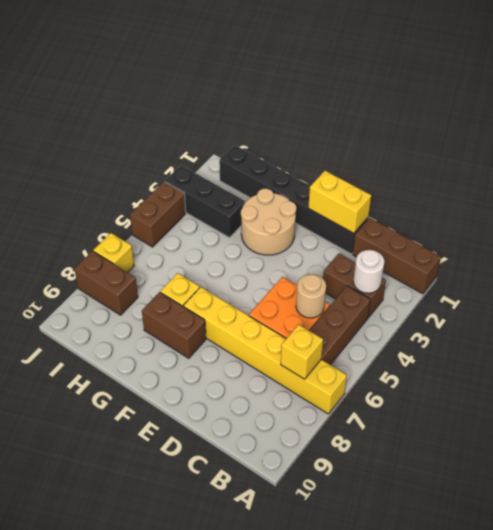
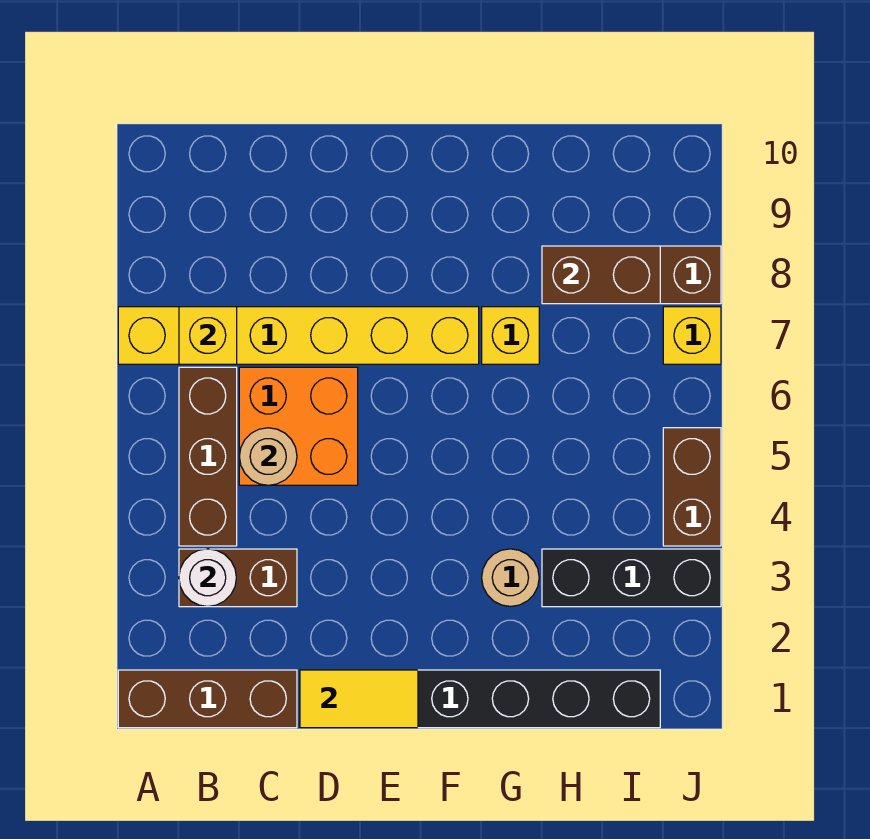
yellow brick D1:E1 level 2 -> yellow tile D1:E1 level 2
tan round brick F2:G3 level 1 -> tan round brick G3 level 1
brown brick F8:G8 level 1 -> brown brick H8:I8 level 2

